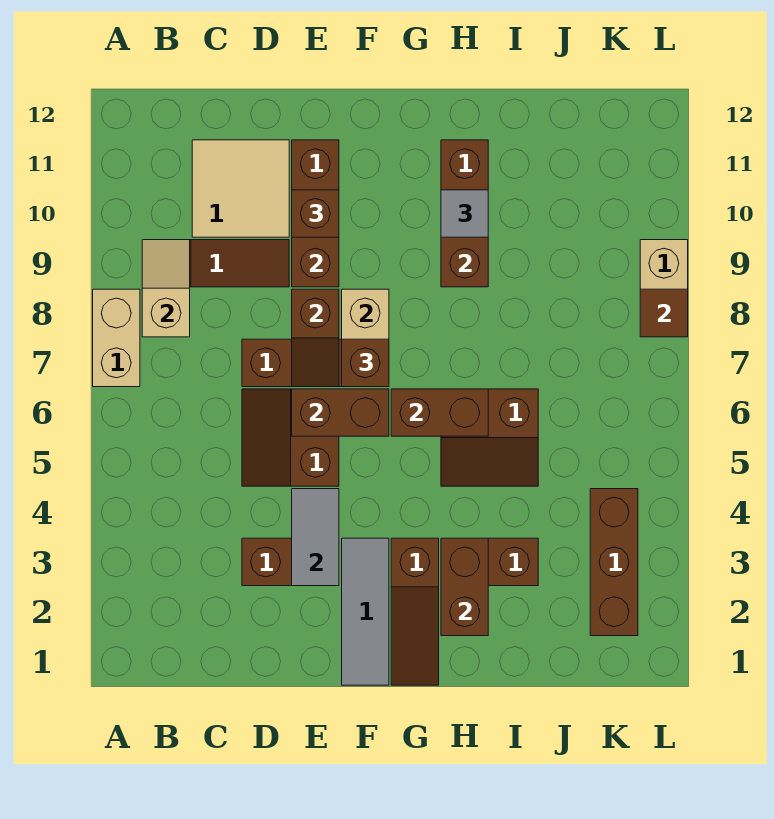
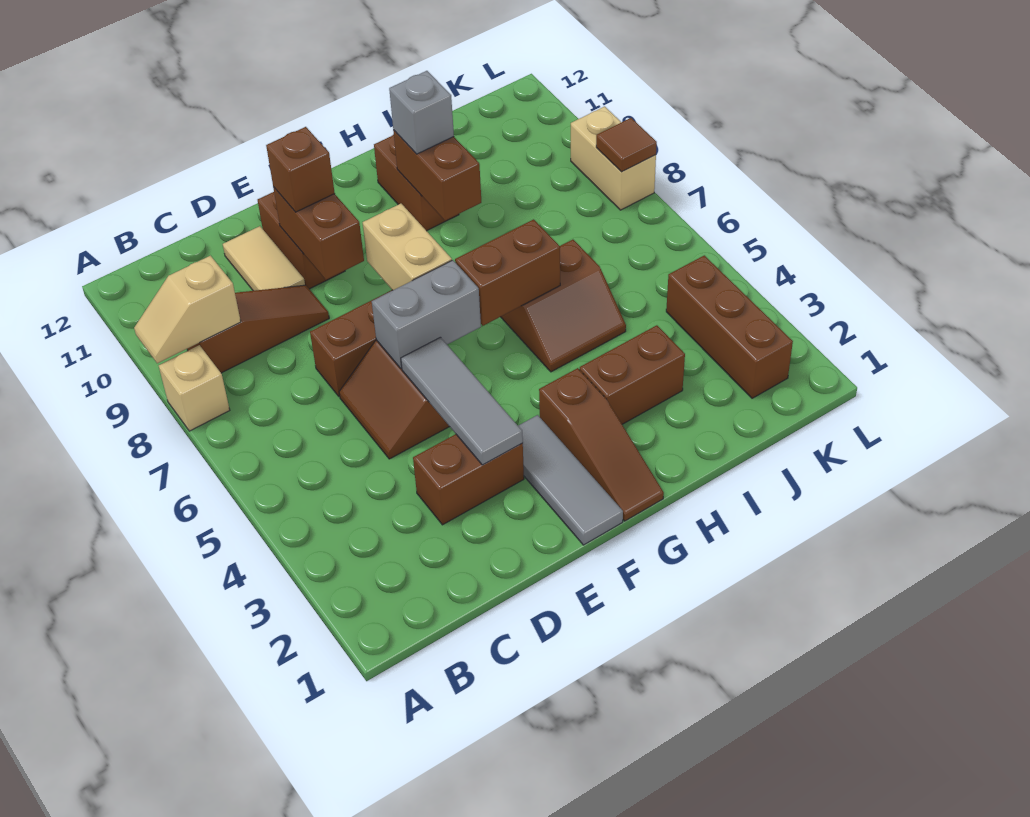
tan brick A7:A8 level 1 -> tan brick A8 level 1
tan slope B8:B9 level 2 top 8 -> tan slope A9:B9 level 2 top B
tan tile C10:D11 level 1 -> tan tile D10:D11 level 1
grey tile E3:E4 level 2 -> grey tile E3:E5 level 2
brown brick E6:F6 level 2 -> grey brick E6:F6 level 2
brown slope E7:E8 level 2 top 8 -> none
brown brick F7 level 3 -> none
brown brick H2:H3 level 2 -> none
grey tile H10 level 3 -> grey brick H10 level 3

